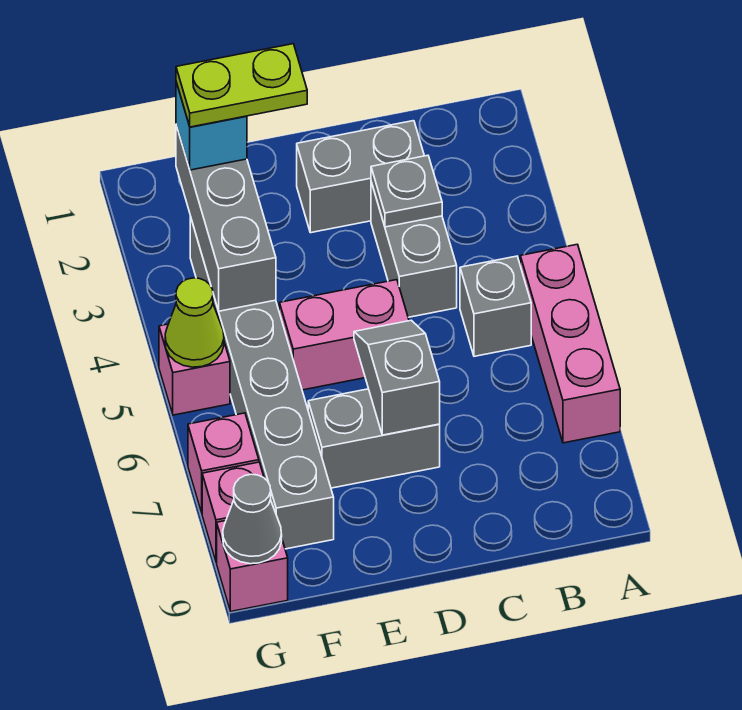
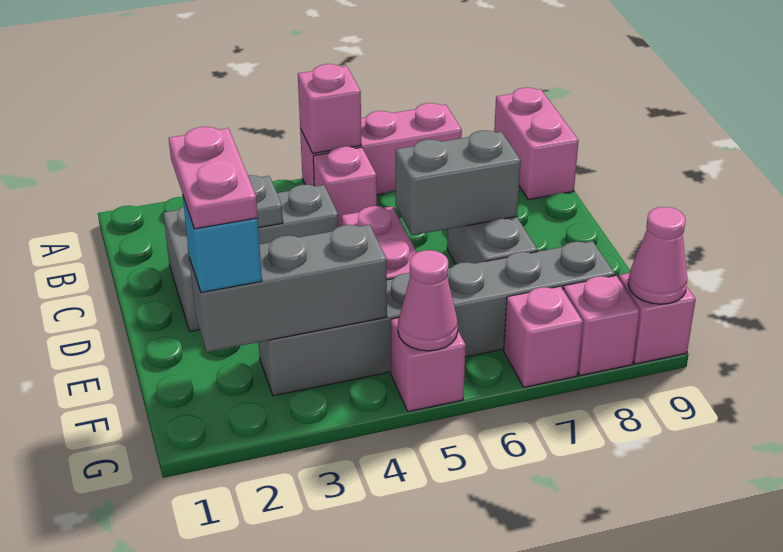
none -> pink brick A5 level 2
none -> pink brick A9:B9 level 1
grey brick B5 level 1 -> pink brick B5 level 1
grey slope D6:D7 level 2 top 7 -> grey brick D6:D7 level 2
lime plate E2:F2 level 4 -> pink plate E2:F2 level 4
lime cone G5 level 2 -> pink cone G5 level 2
grey cone G9 level 2 -> pink cone G9 level 2

